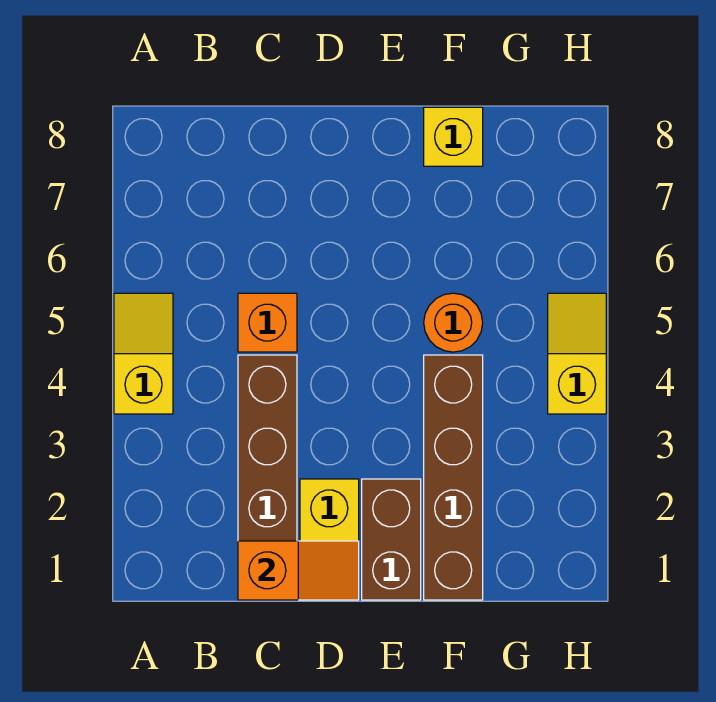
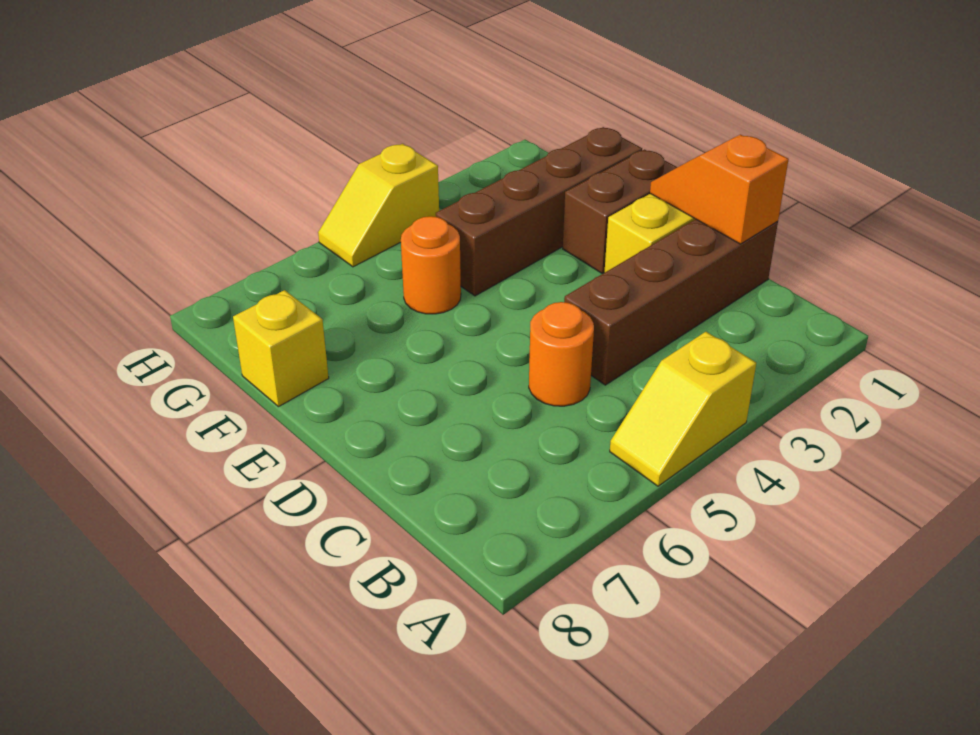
orange brick C5 level 1 -> orange round brick C5 level 1

